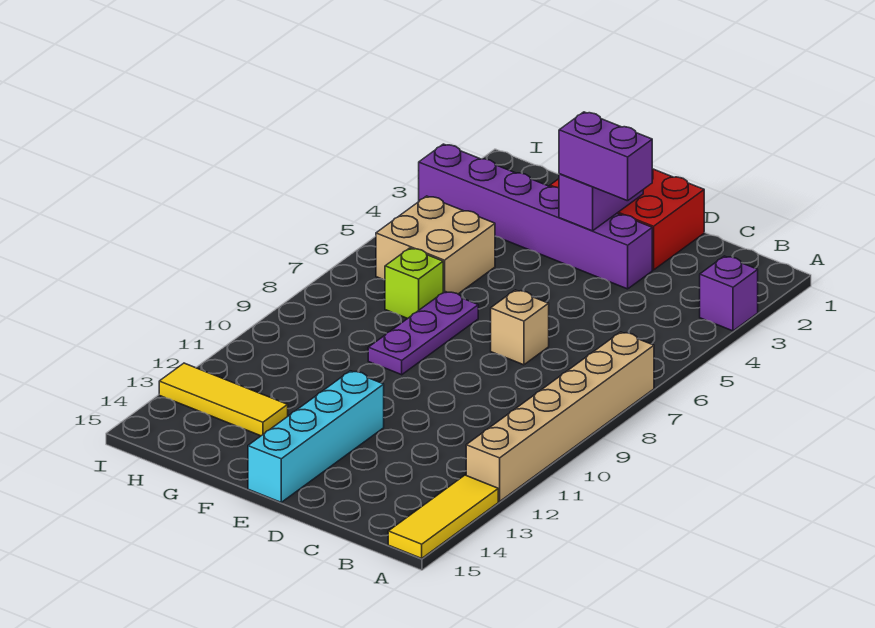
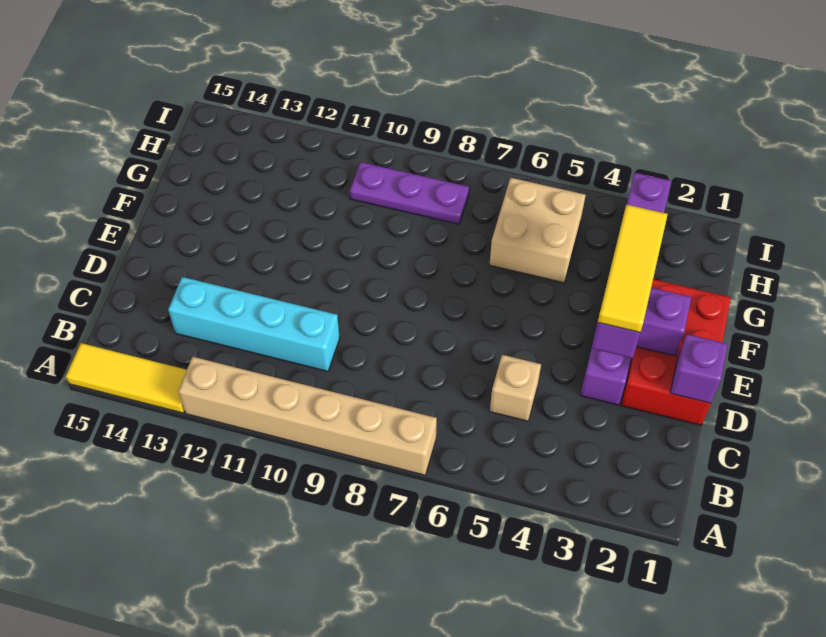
purple brick A3 level 1 -> purple brick D1 level 2
tan brick D7 level 1 -> tan brick C5 level 1
cyan brick E12:E15 level 1 -> cyan brick C10:C13 level 1
purple plate F7:F9 level 1 -> purple plate H8:H10 level 1
lime brick G7 level 1 -> none
yellow tile G13:I13 level 1 -> yellow tile D3:F3 level 4

